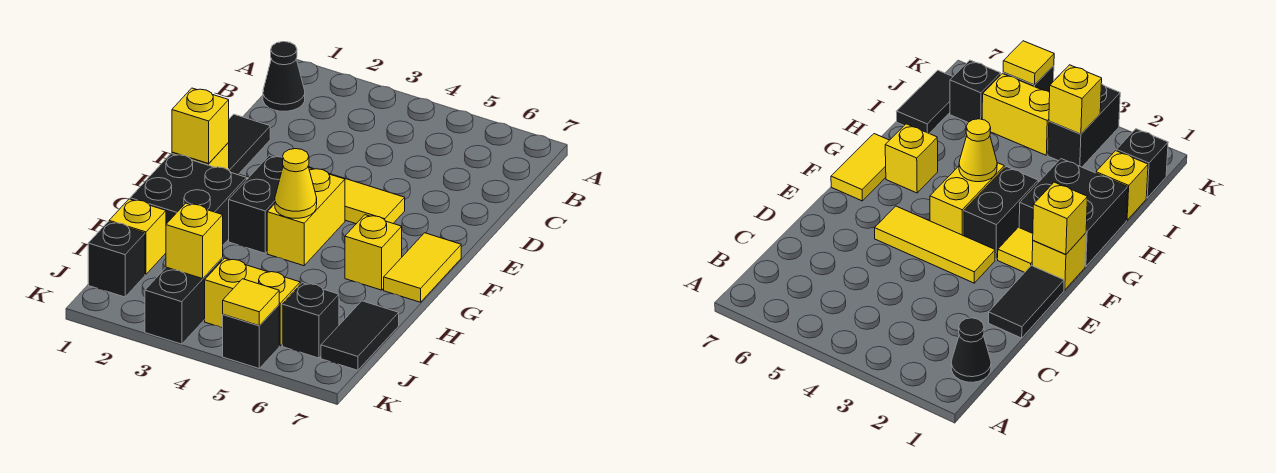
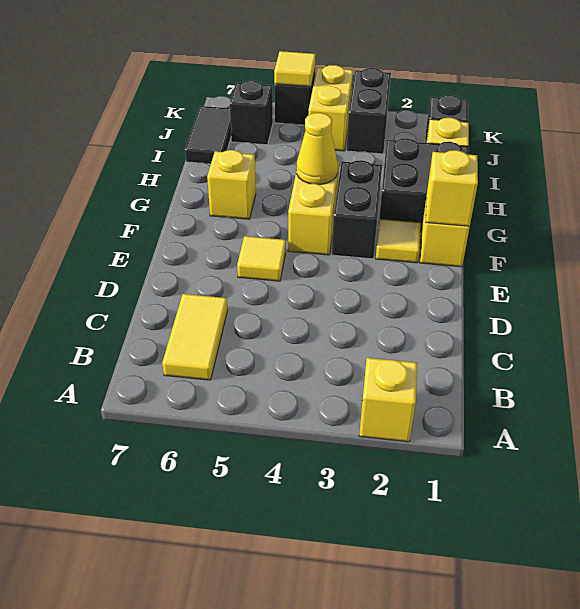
black cone B1 level 1 -> none
black tile D1:E1 level 1 -> none
yellow tile E3:E5 level 1 -> yellow tile E5 level 1
yellow tile F7:G7 level 1 -> yellow tile B6:C6 level 1
yellow brick J3 level 2 -> yellow brick A2 level 1
yellow brick J4:J5 level 1 -> yellow brick J4:K4 level 1

